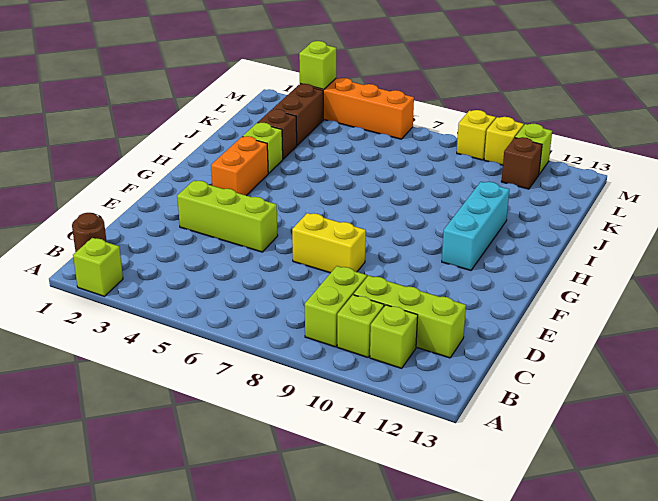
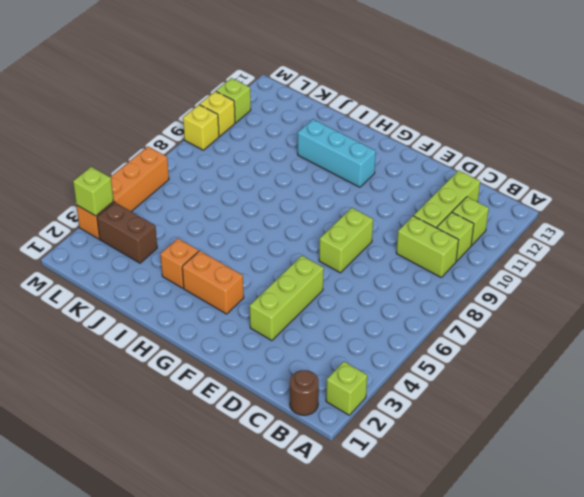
yellow brick E7:E8 level 1 -> lime brick E7:E8 level 1
lime brick I3 level 1 -> orange brick I3 level 1
brown brick J3 level 1 -> none
brown brick L11 level 1 -> none

